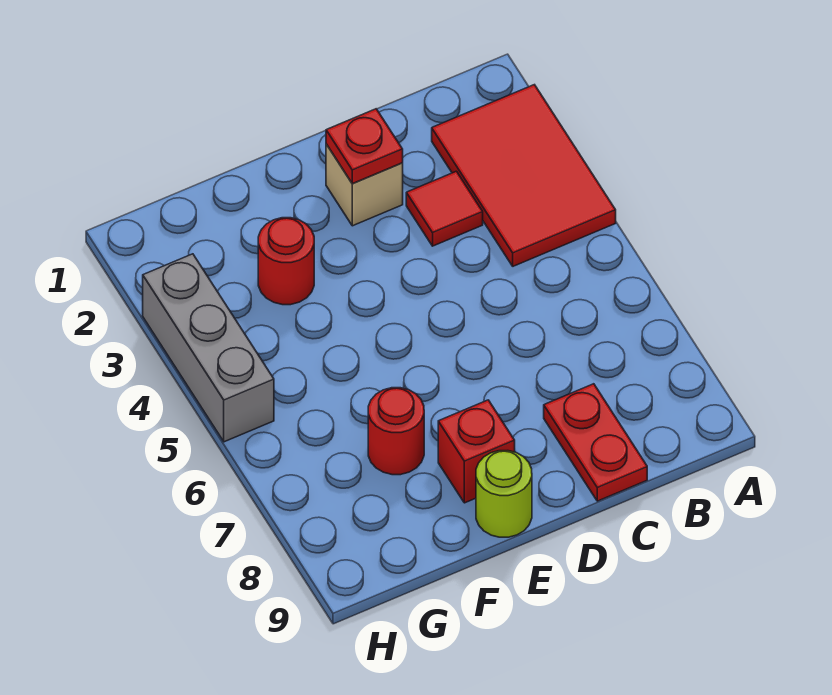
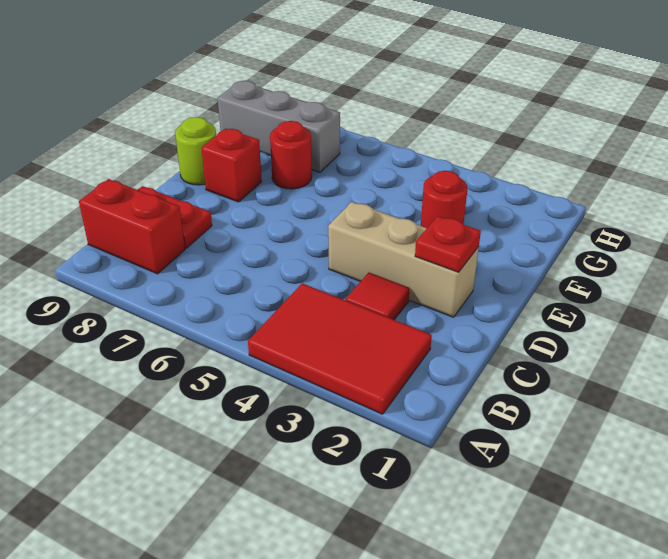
none -> red brick B8:B9 level 1
tan brick D2 level 1 -> tan brick D2:D4 level 1
grey brick H3:H5 level 1 -> grey brick G7:G9 level 1

